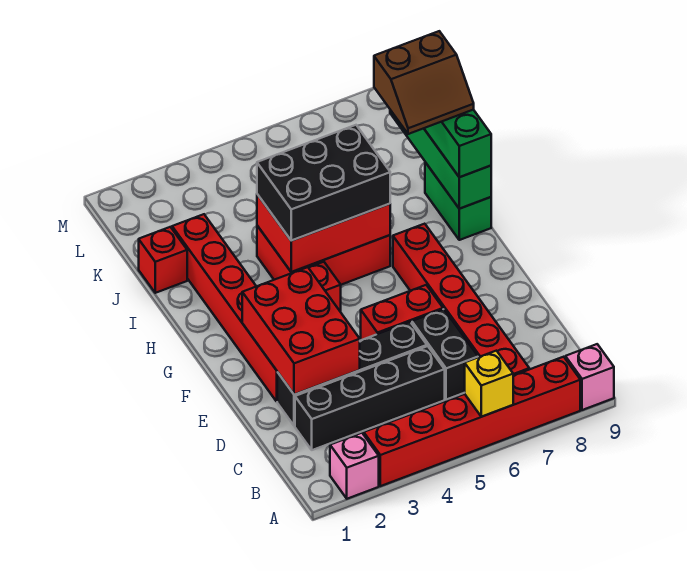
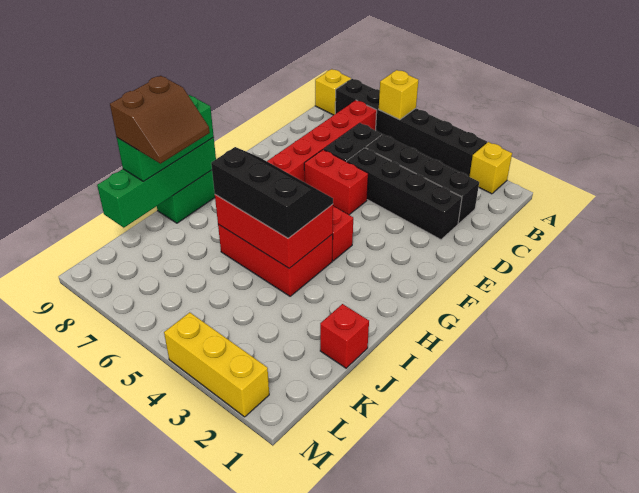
pink brick A2 level 1 -> yellow brick A2 level 1
red brick A3:A8 level 1 -> black brick A3:A8 level 1
pink brick A9 level 1 -> yellow brick A9 level 1
red brick D2:F3 level 2 -> none
red brick E2:J2 level 1 -> none
black brick H4:I6 level 3 -> black slope H4:I6 level 3 top I
brown slope I8:J9 level 4 top J -> brown slope I8:J9 level 4 top 9
none -> yellow brick M2:M4 level 1

